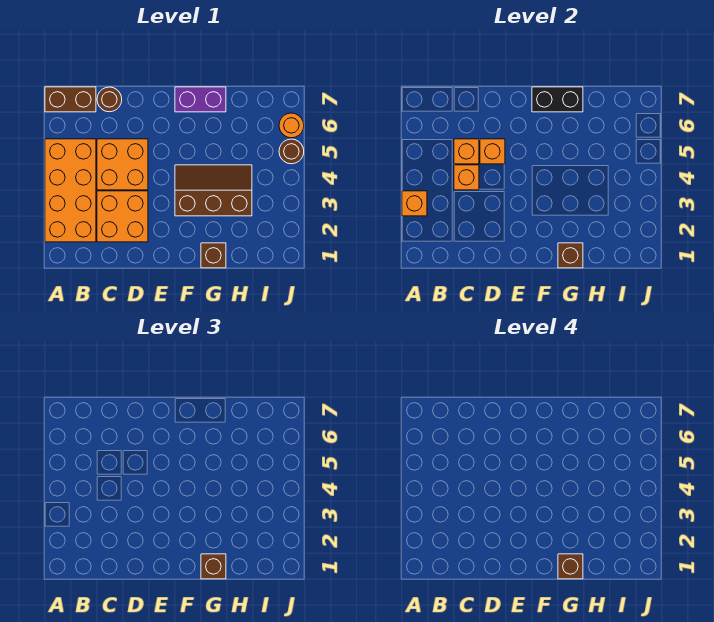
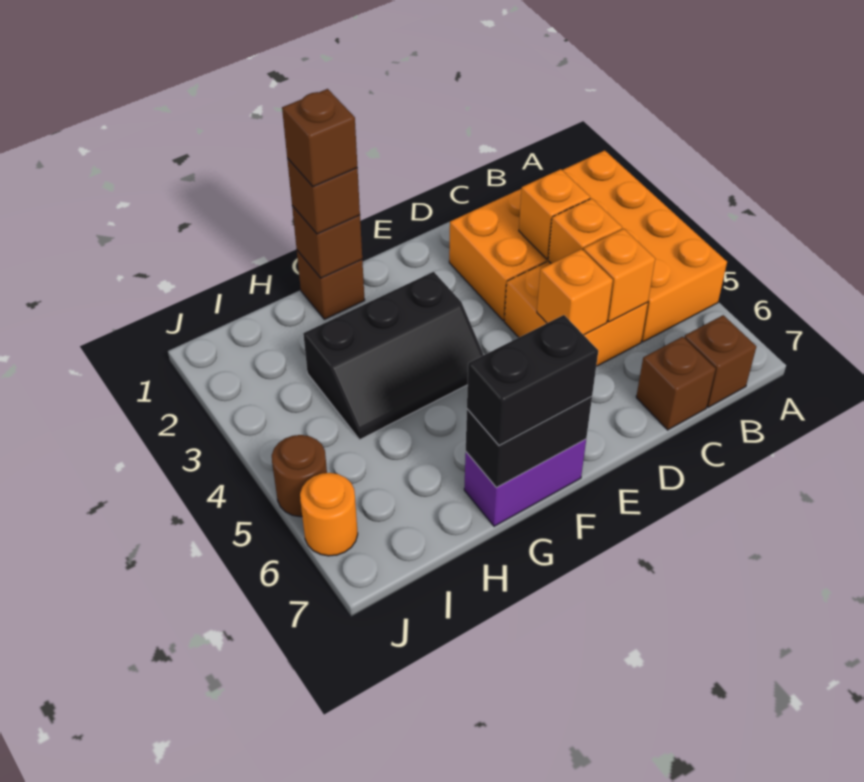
orange brick A3 level 2 -> orange brick C3 level 2
brown brick A7:B7 level 1 -> brown brick B7 level 1
brown round brick C7 level 1 -> brown brick C7 level 1
brown slope F3:H4 level 1 top 3 -> black slope F3:H4 level 1 top 3
none -> black brick F7:G7 level 3

